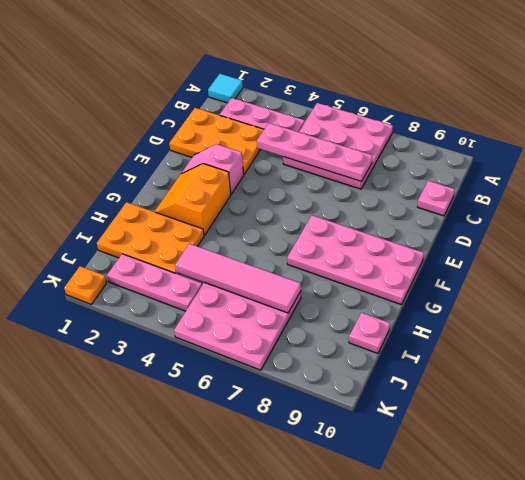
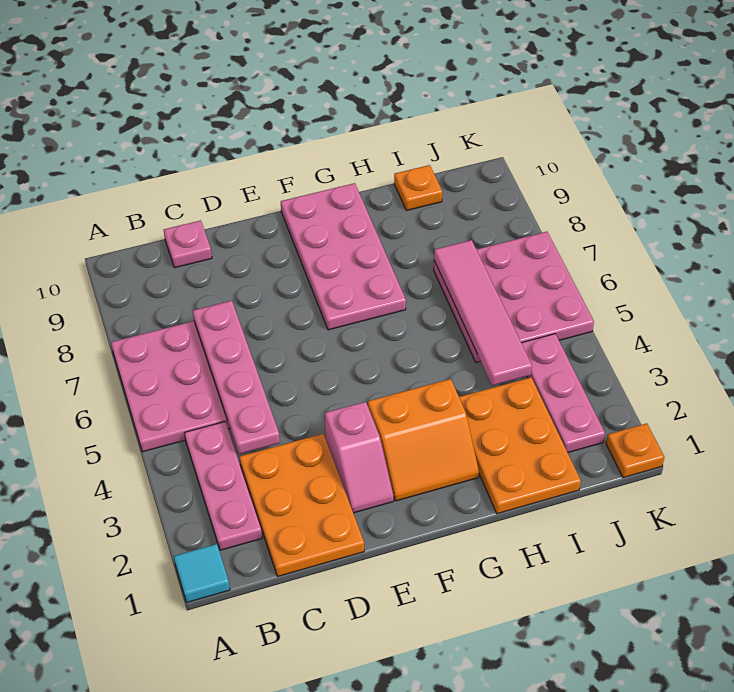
pink plate I10 level 1 -> orange plate I10 level 1

